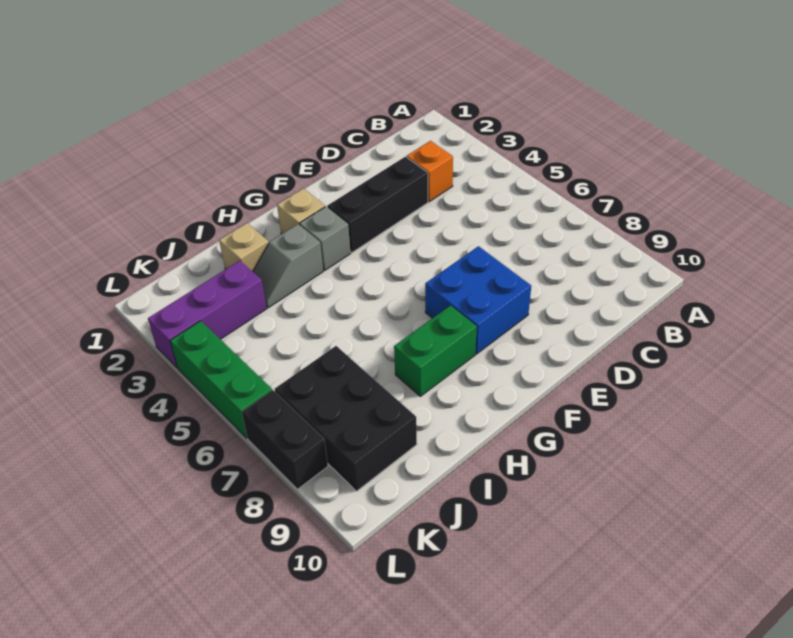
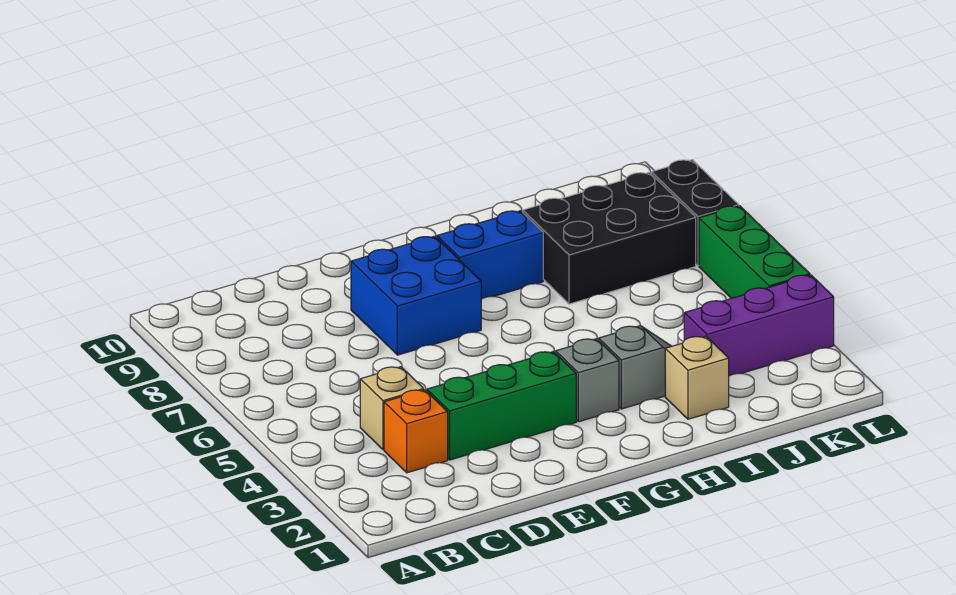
black brick D3:F3 level 1 -> green brick D3:F3 level 1
tan brick G2 level 1 -> tan brick C4 level 1
green brick G8:H8 level 1 -> blue brick G8:H8 level 1
black brick J7:K9 level 1 -> black brick I7:K8 level 1

